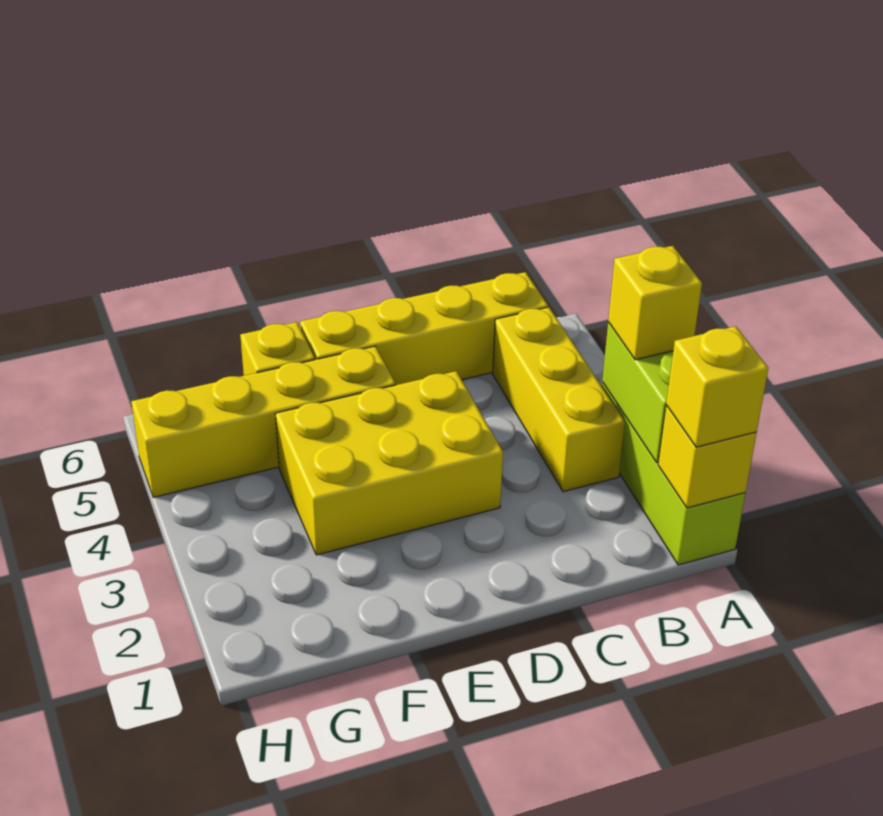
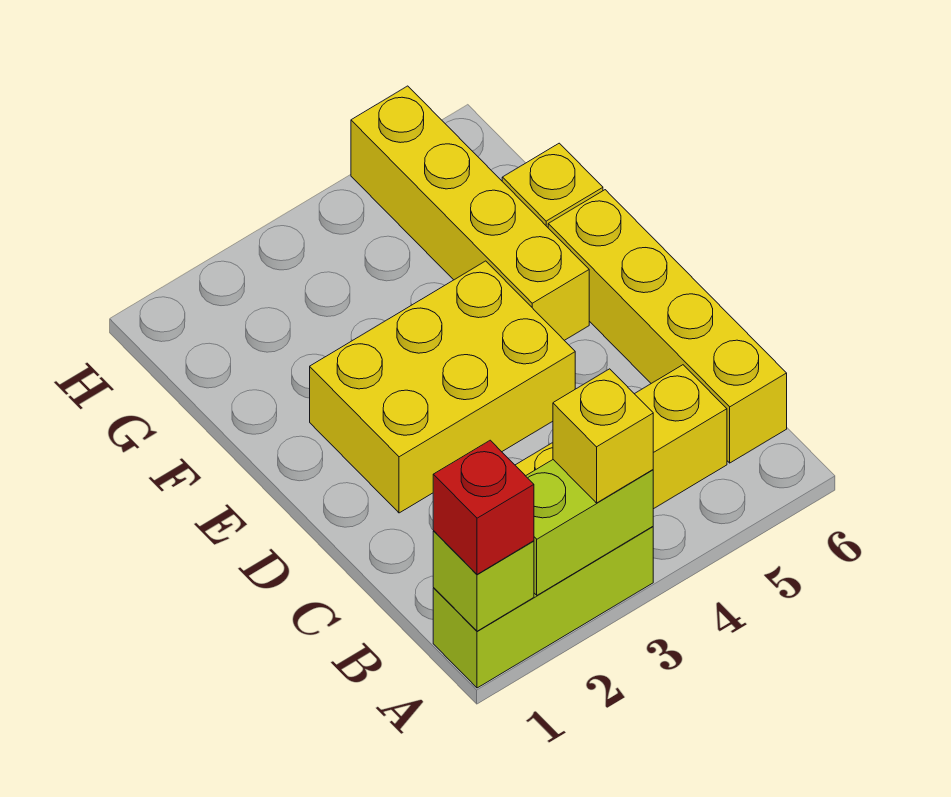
yellow brick A1 level 2 -> lime brick A1 level 2
yellow brick A1 level 3 -> red brick A1 level 3
yellow brick D3:F4 level 1 -> yellow brick D2:E4 level 1

